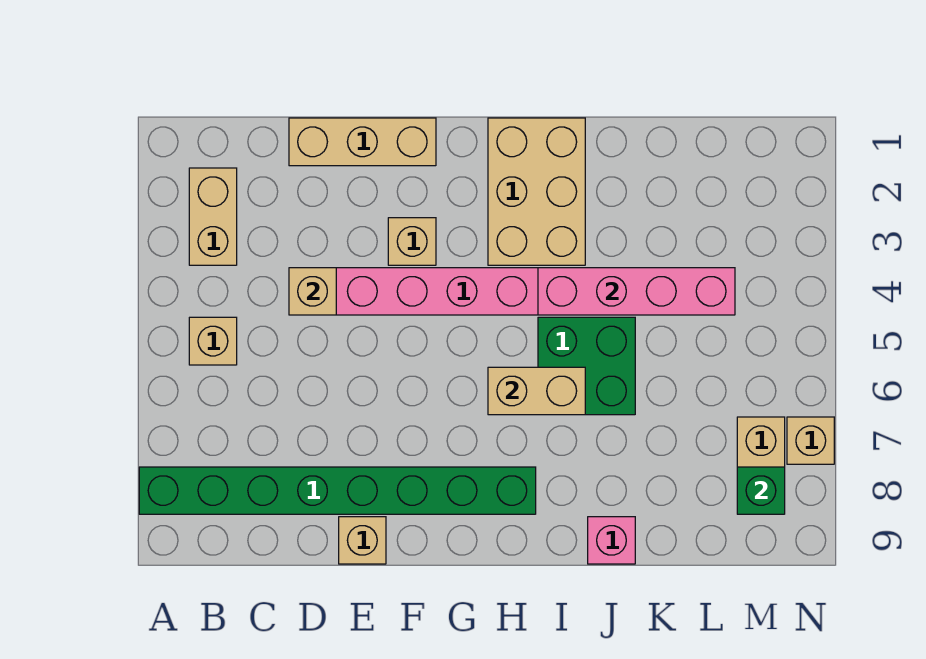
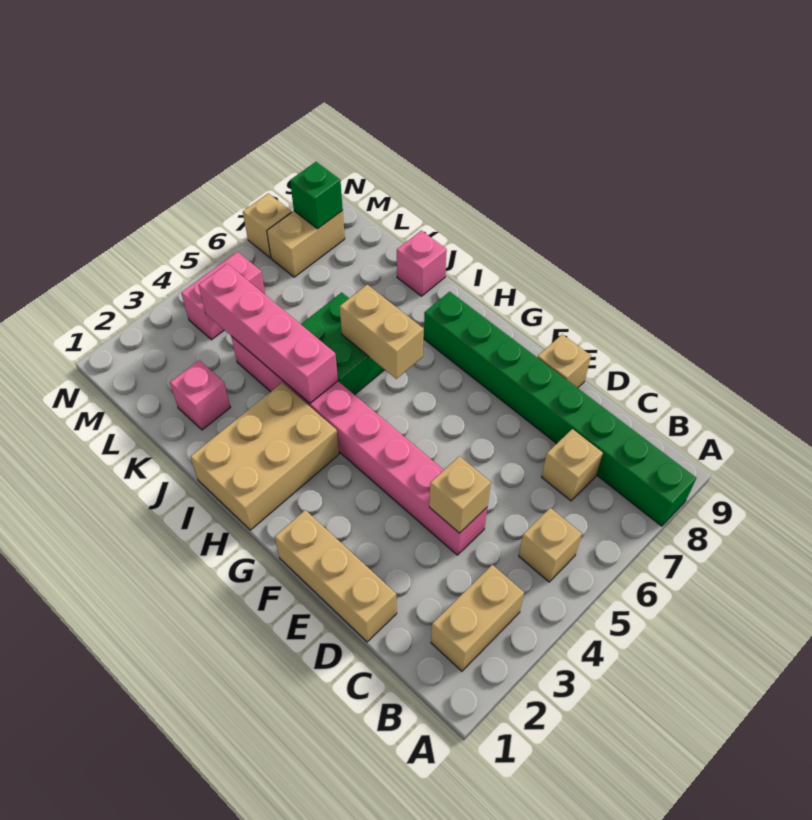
tan brick F3 level 1 -> tan brick C7 level 1
none -> pink brick K2 level 1
none -> pink brick M4:M5 level 1

